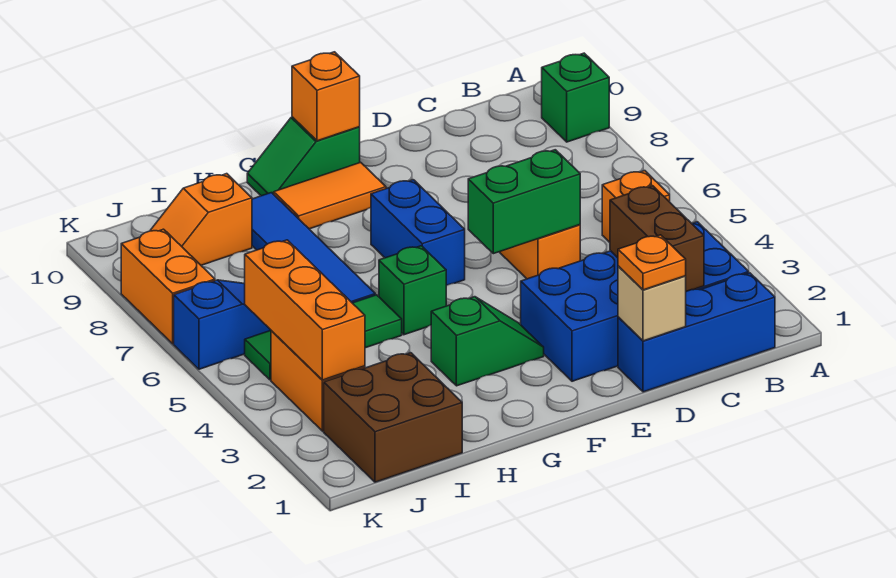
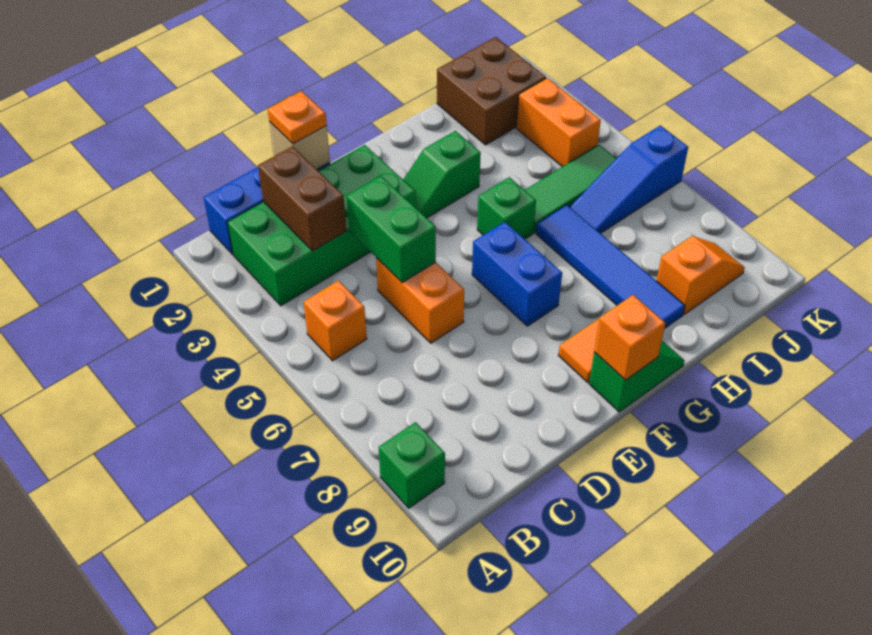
blue brick B2:E3 level 1 -> green brick B2:E3 level 1
green brick D5:E5 level 2 -> green brick D4:D5 level 2
orange brick J3:J5 level 2 -> none
orange brick K7:K8 level 1 -> none

